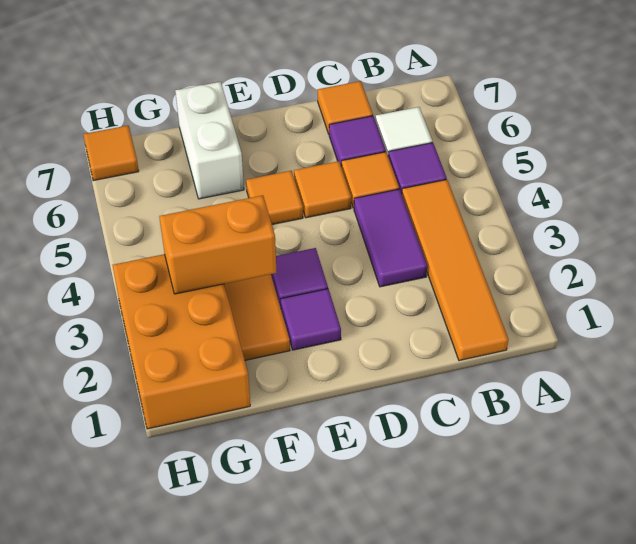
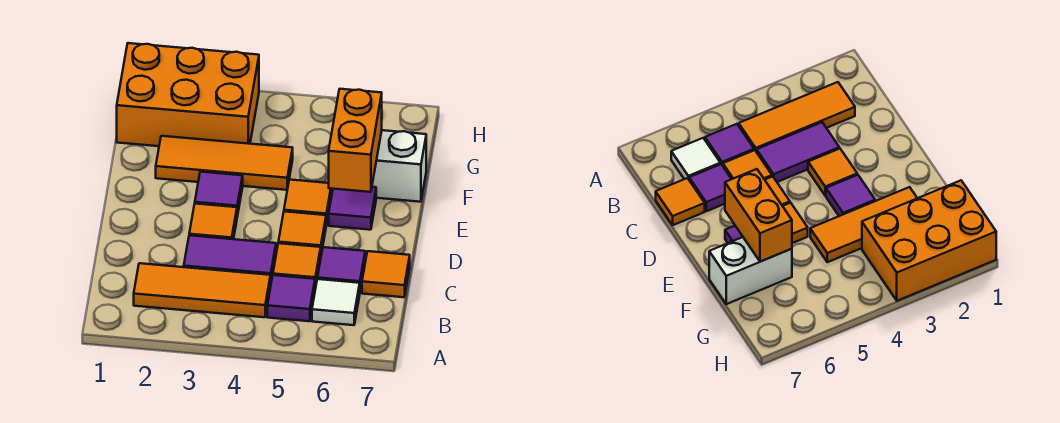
orange tile B1:B4 level 1 -> orange tile B2:B4 level 1
purple tile E2 level 1 -> purple tile E6 level 1
orange brick F3:G3 level 2 -> orange brick E6:F6 level 2
orange tile H7 level 1 -> orange tile D3 level 1

